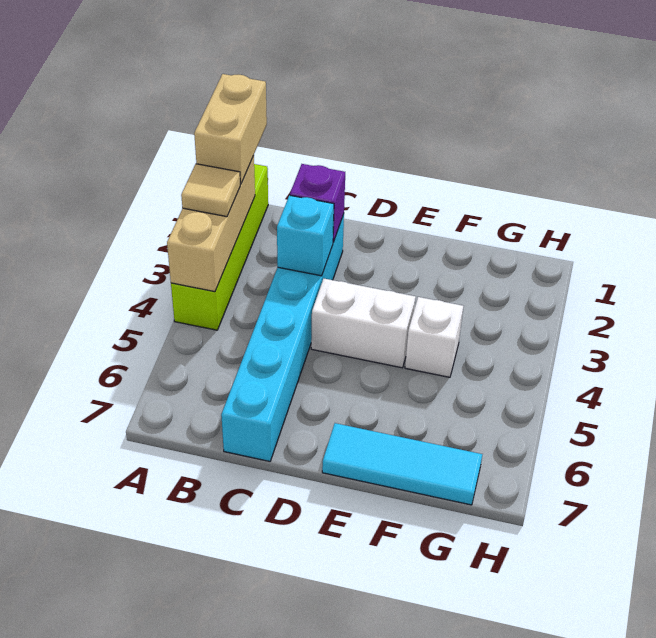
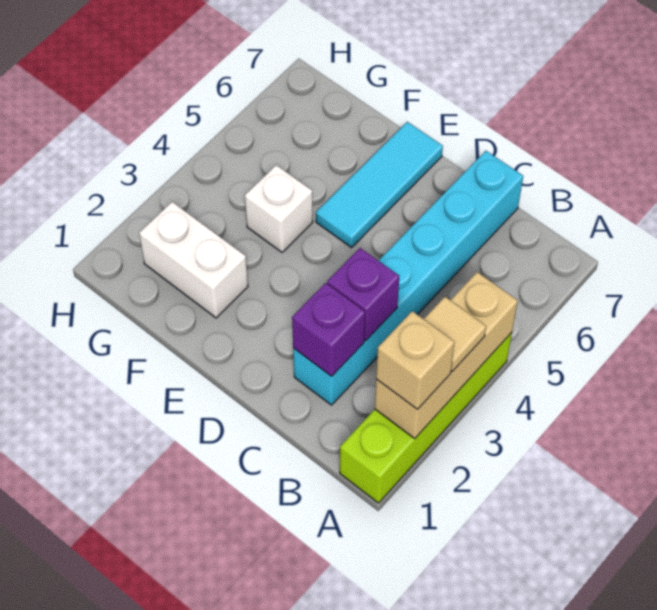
tan brick A1:A2 level 3 -> tan brick A2 level 3
cyan brick C3 level 2 -> purple brick C3 level 2
white brick D4:E4 level 1 -> white brick F2:G2 level 1
cyan tile E7:G7 level 1 -> cyan tile E5:E7 level 1

